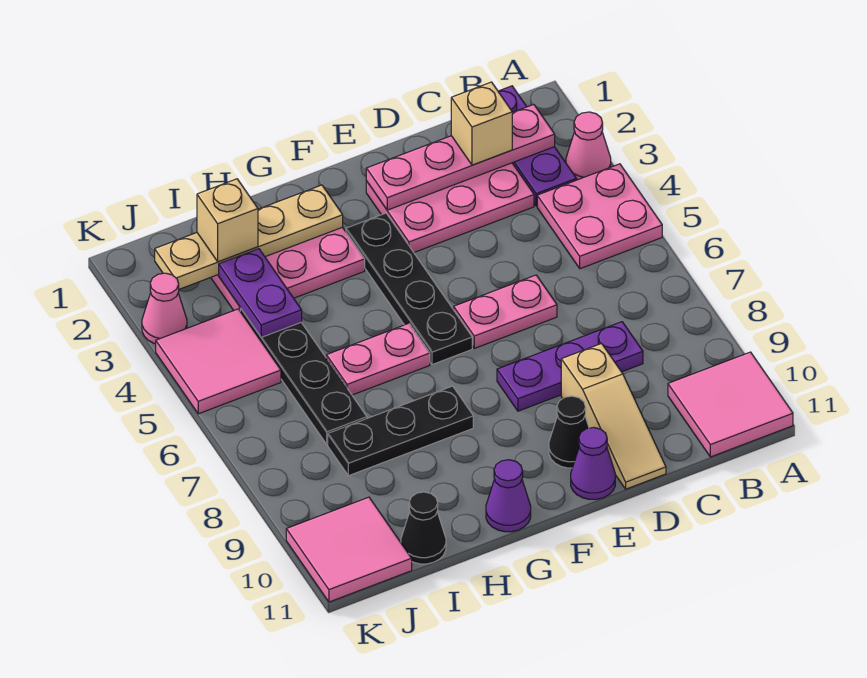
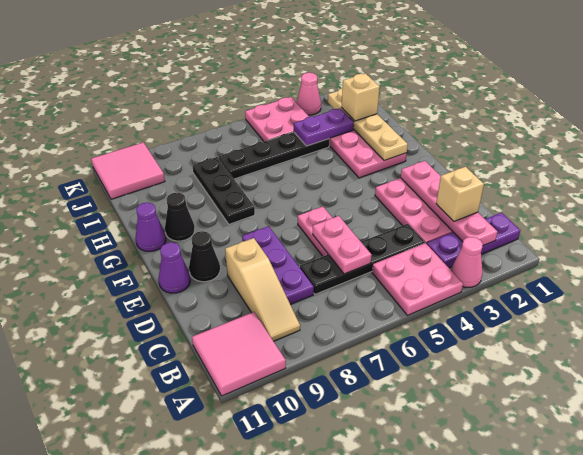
tan slope D9:D11 level 1 top 9 -> tan slope B9:D9 level 1 top D
black plate F3:F6 level 1 -> black plate C4:C7 level 1
pink plate G6:H6 level 1 -> pink plate C6:D6 level 2
black cone I11 level 1 -> black cone G10 level 1
pink tile J4:K5 level 1 -> pink plate J4:K5 level 1

